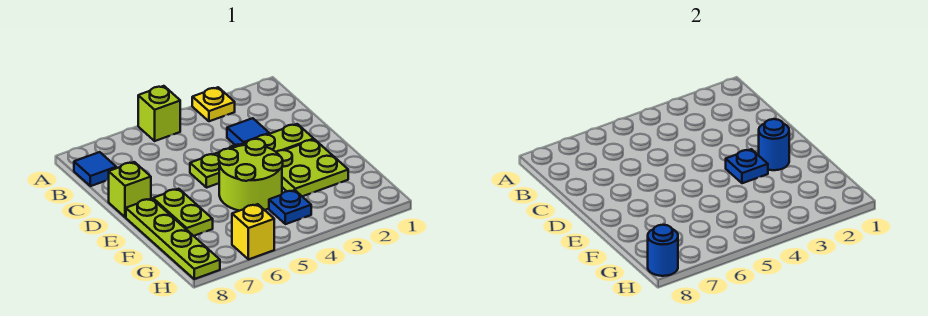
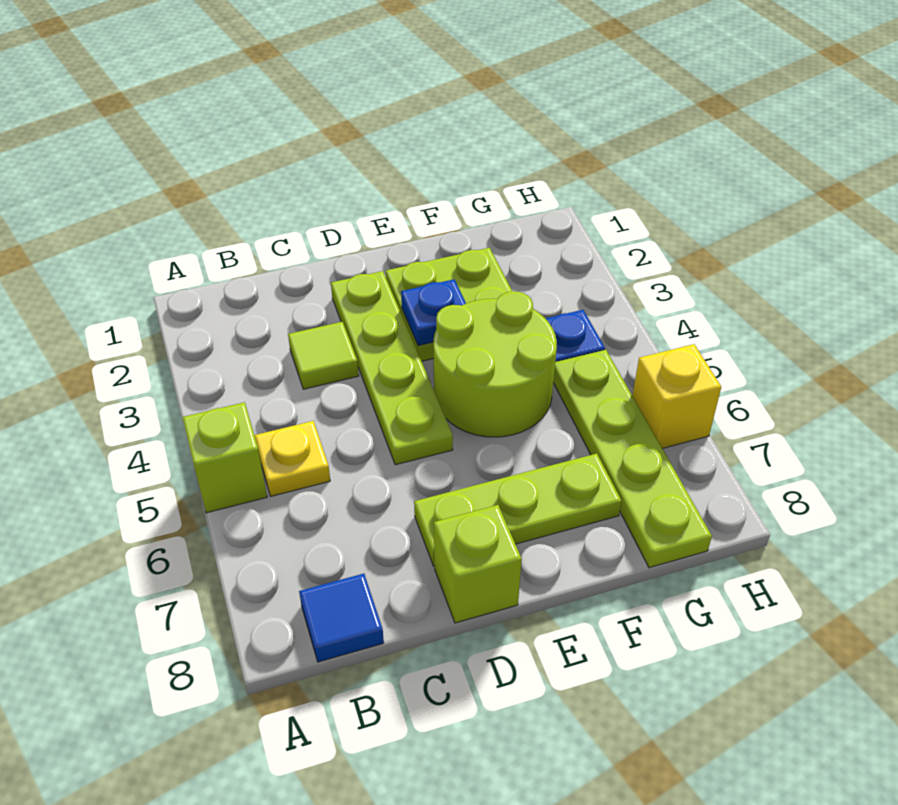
yellow plate A3 level 1 -> yellow plate B5 level 1
blue tile C3 level 1 -> lime tile C3 level 1
blue round brick E2 level 2 -> none
lime plate E7:F7 level 1 -> lime plate D7:F7 level 1
lime plate E8:H8 level 1 -> lime plate G5:G8 level 1
blue round brick H8 level 2 -> none

